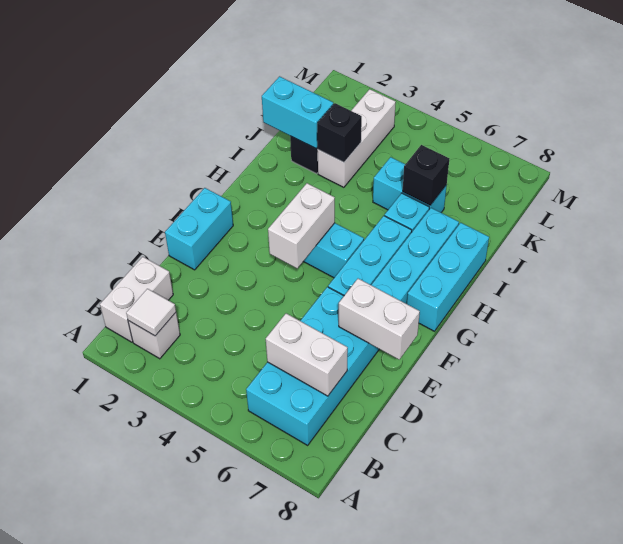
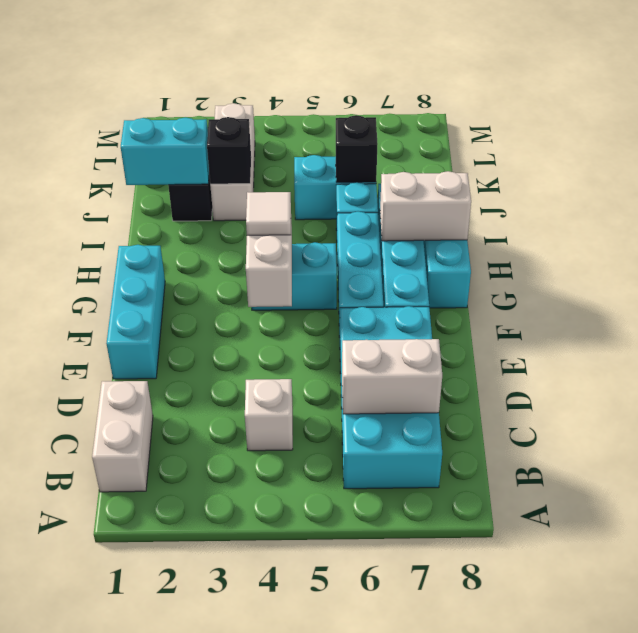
white brick B2 level 1 -> white brick C4 level 1
white tile B2 level 2 -> white tile G4 level 3
cyan brick E1:F1 level 1 -> cyan brick E1:G1 level 1
white brick E7:E8 level 2 -> white brick H7:H8 level 2

